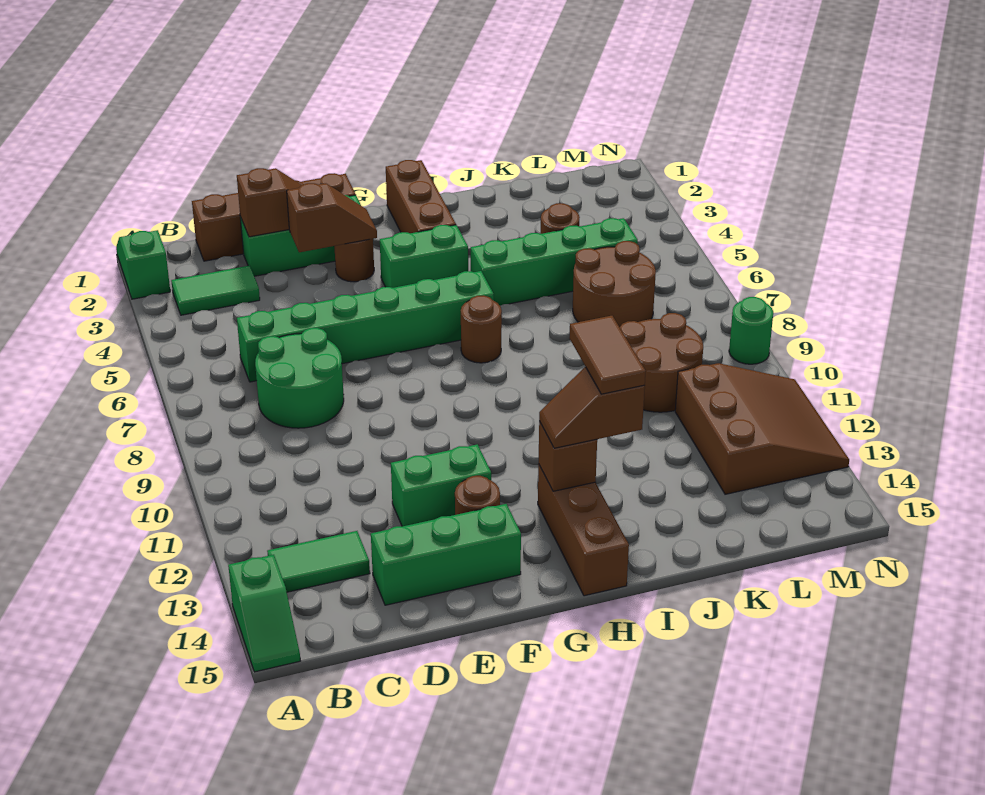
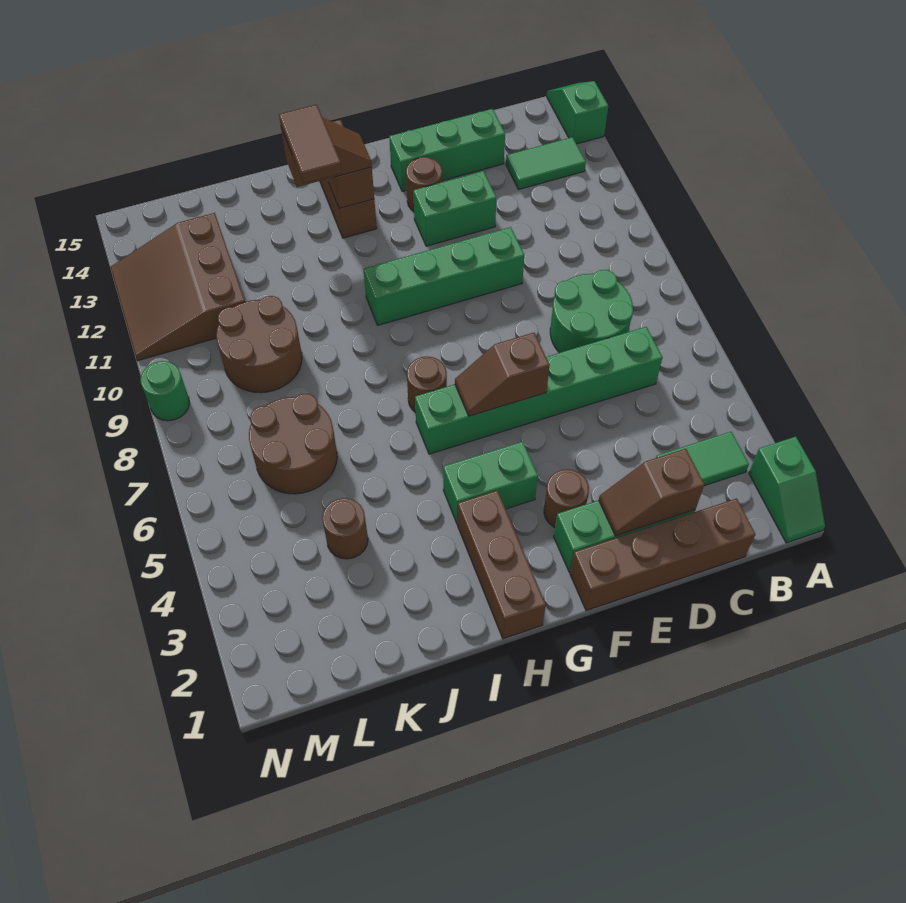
brown slope E3:F3 level 2 top E -> brown slope F6:G6 level 2 top F
green brick I5:L5 level 1 -> green brick E10:H10 level 1

